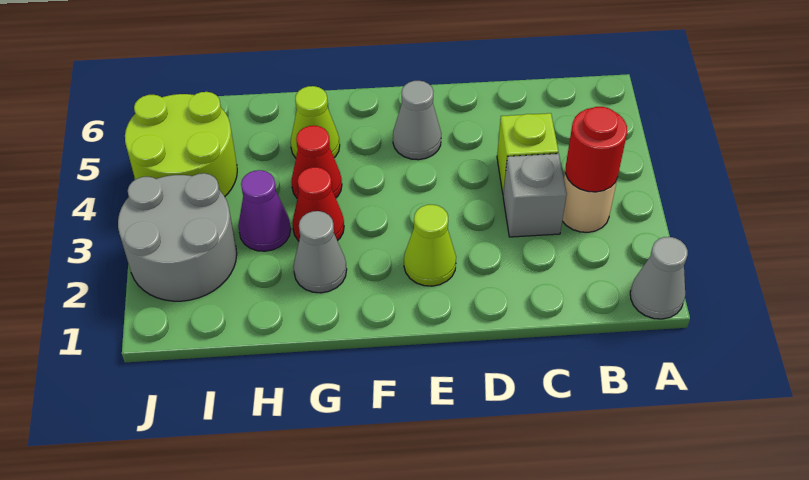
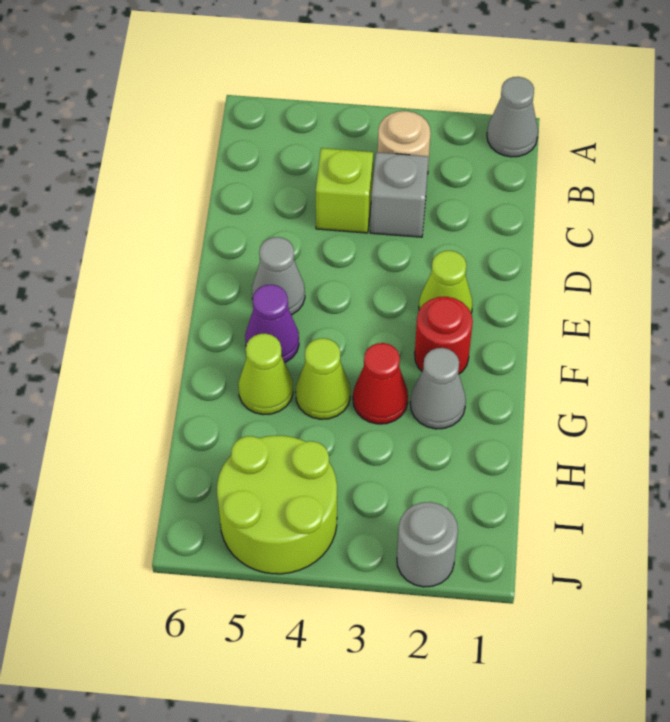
red round brick B3 level 2 -> red round brick F2 level 1
red cone G4 level 1 -> lime cone G4 level 1
purple cone H3 level 1 -> purple cone F5 level 1
grey round brick I2:J3 level 1 -> grey round brick J2 level 1

